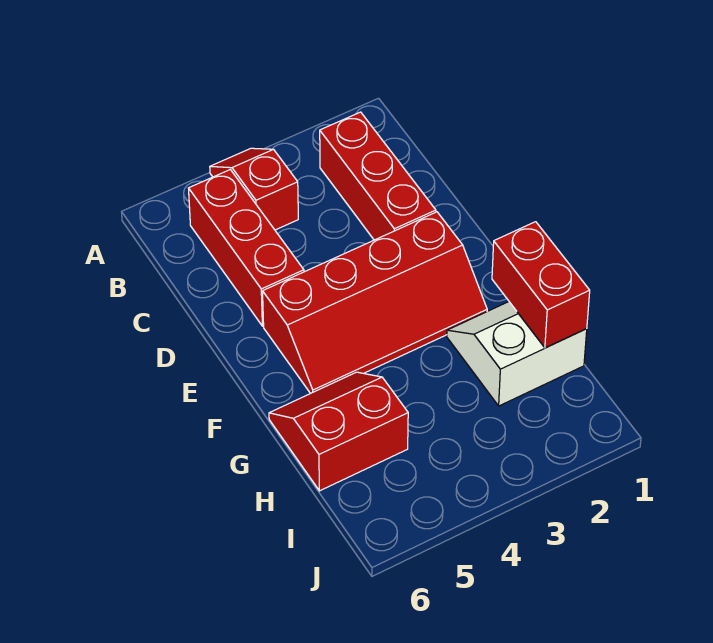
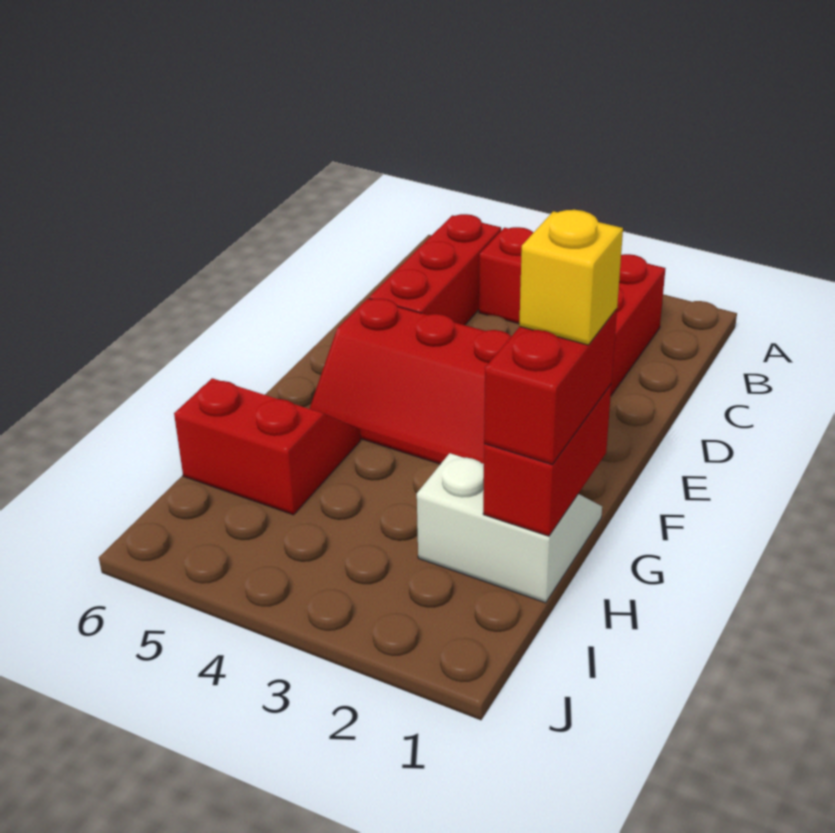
none -> red brick G1:H1 level 3
none -> yellow brick G1 level 4

